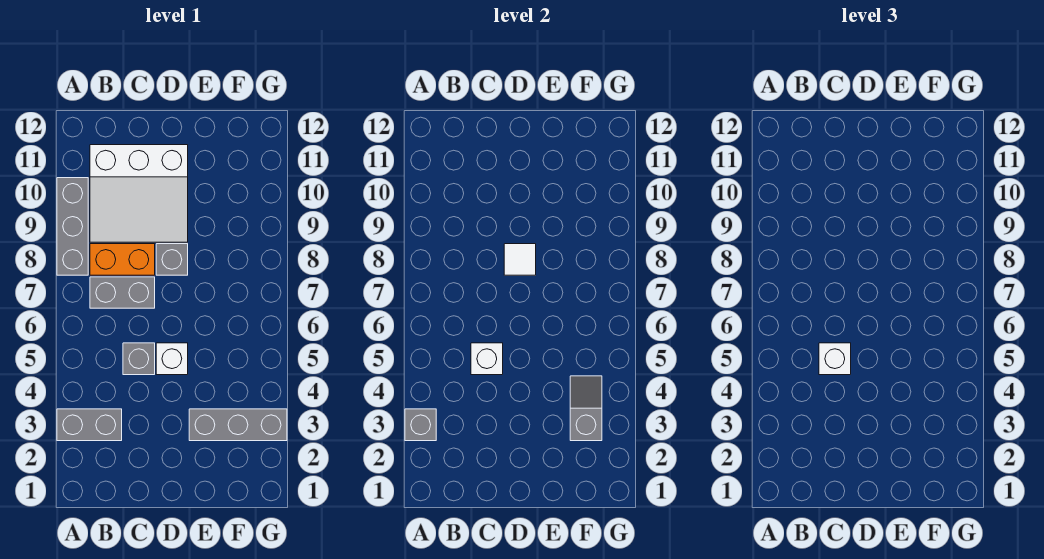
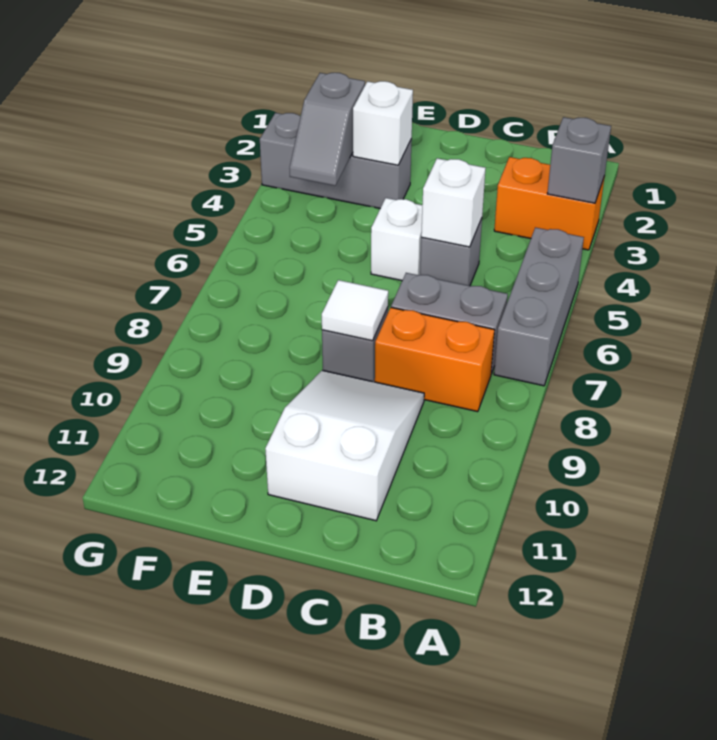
grey brick A3:B3 level 1 -> orange brick A3:B3 level 1
grey brick A8:A10 level 1 -> grey brick A5:A7 level 1
white slope B9:D11 level 1 top 11 -> white slope C9:D11 level 1 top 11
white brick C5 level 3 -> white brick E3 level 2

